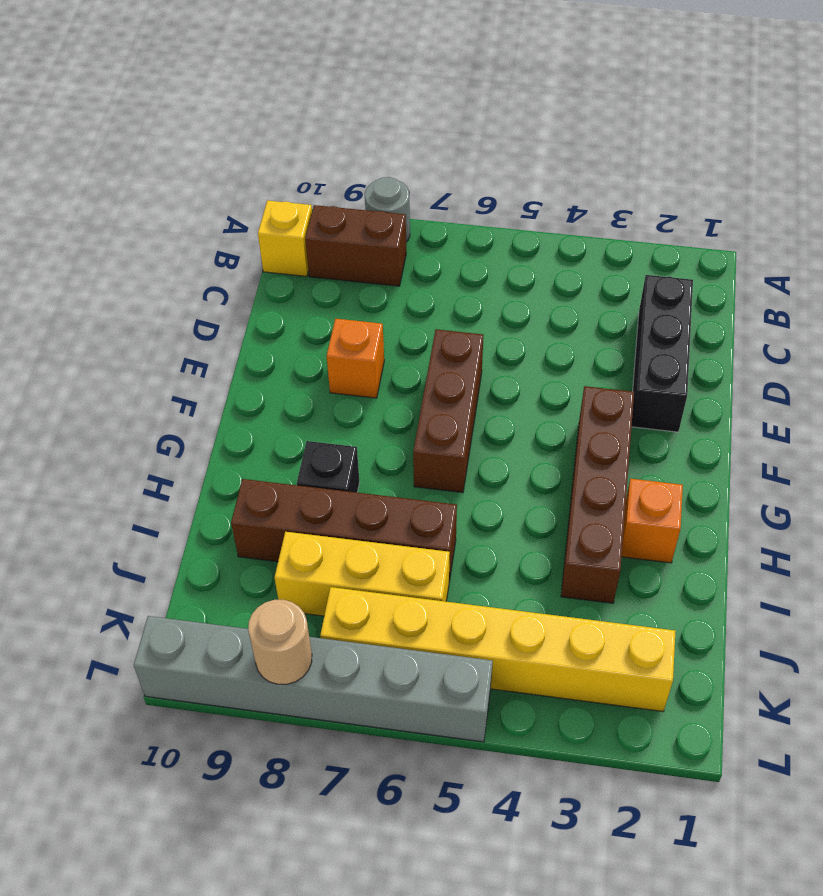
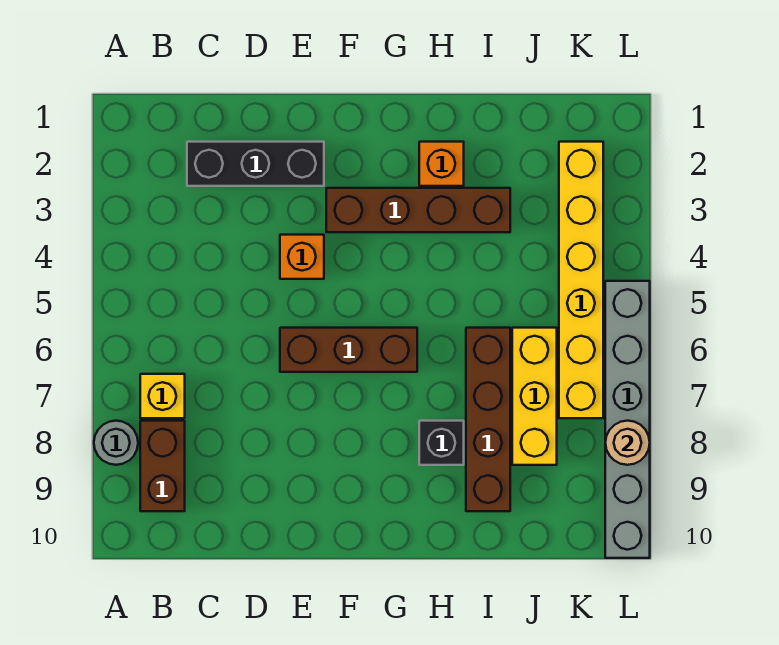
yellow brick B10 level 1 -> yellow brick B7 level 1
orange brick E8 level 1 -> orange brick E4 level 1

